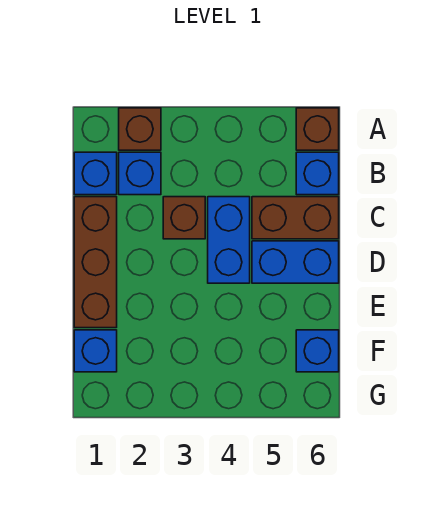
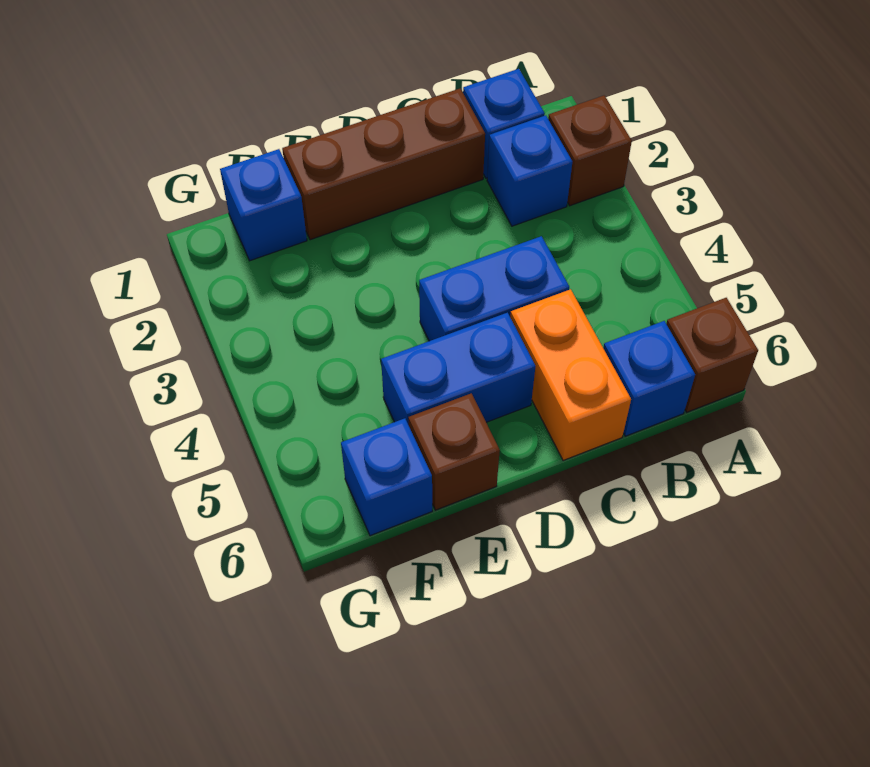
brown brick C3 level 1 -> brown brick E6 level 1
brown brick C5:C6 level 1 -> orange brick C5:C6 level 1
blue brick D5:D6 level 1 -> blue brick D5:E5 level 1

